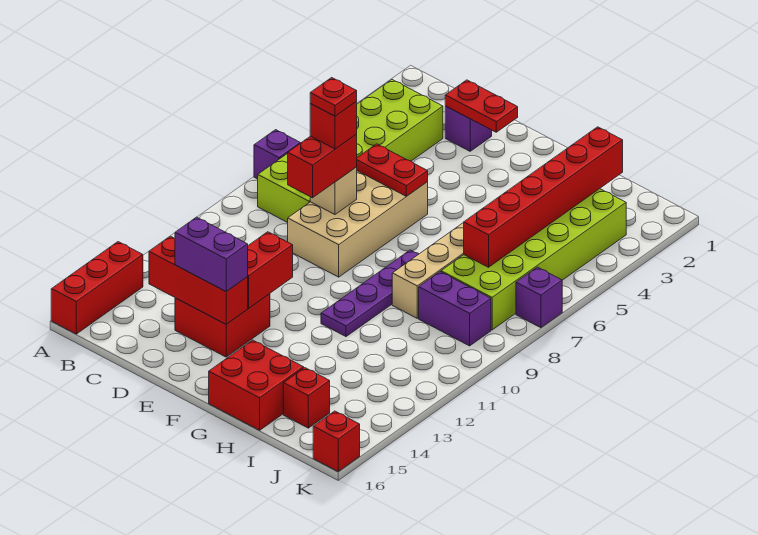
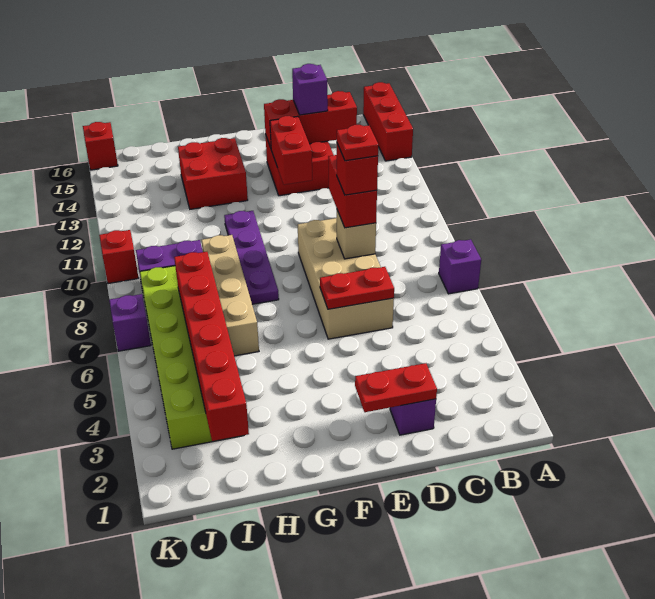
lime brick B3:C8 level 1 -> none
purple brick D14:E14 level 3 -> purple brick D14 level 3
red brick G15:H16 level 1 -> red brick G13:H14 level 1
red brick I15 level 1 -> red brick K10 level 1

